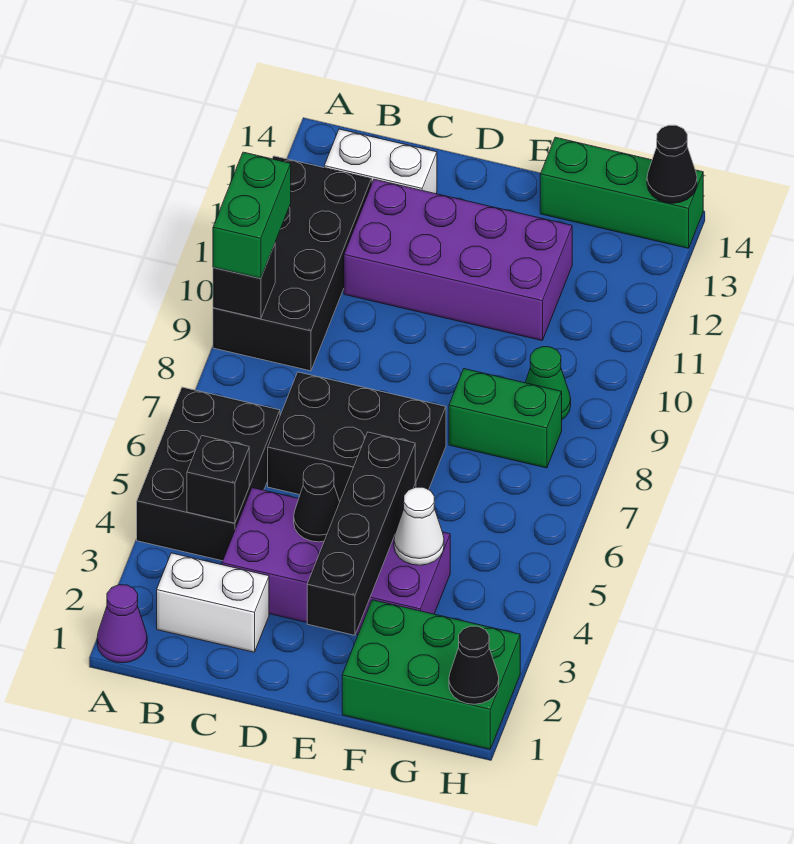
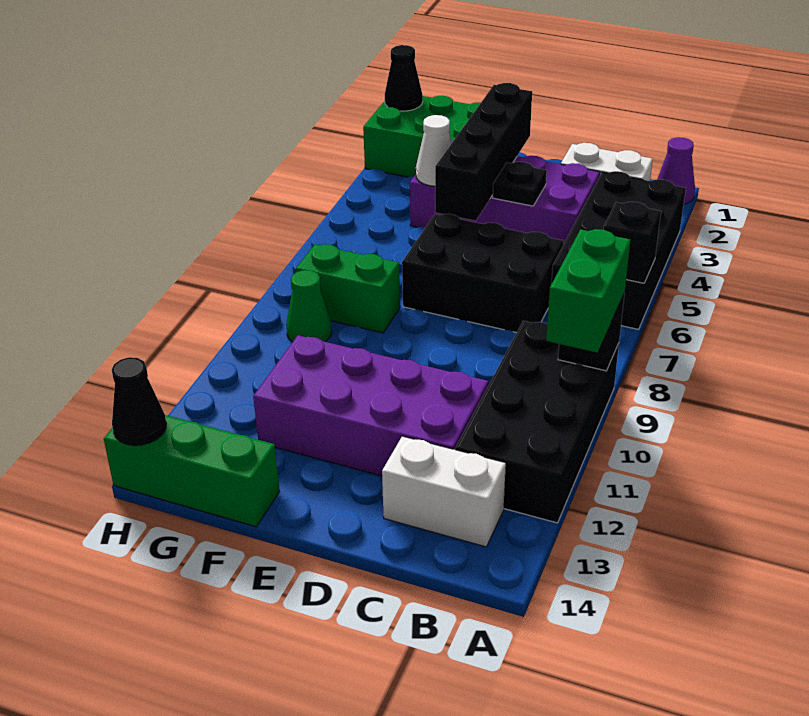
black brick A4:B6 level 1 -> black brick A3:B6 level 1
black brick B4 level 2 -> black brick A6 level 2
black cone D4 level 2 -> black plate D4 level 2

